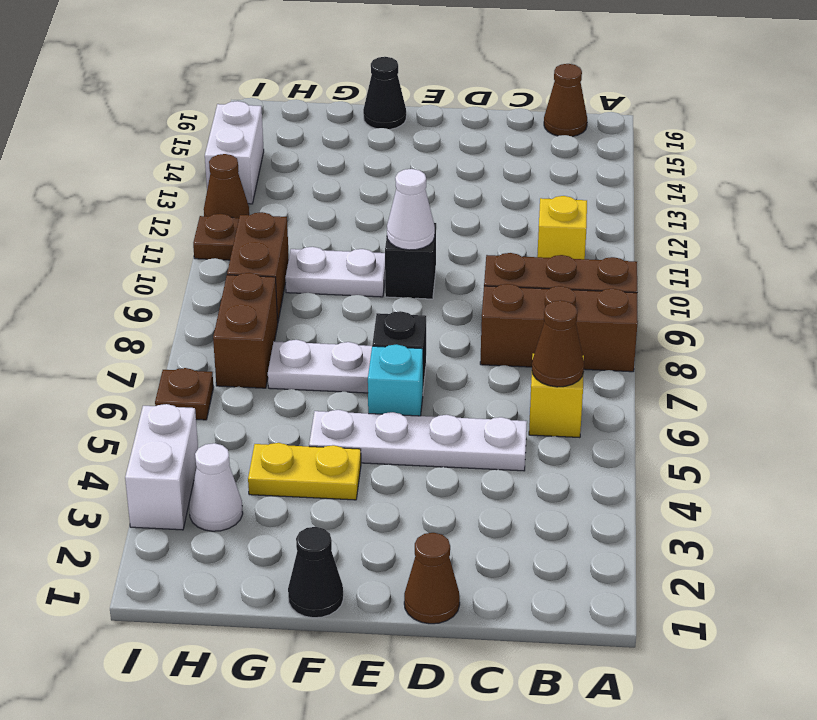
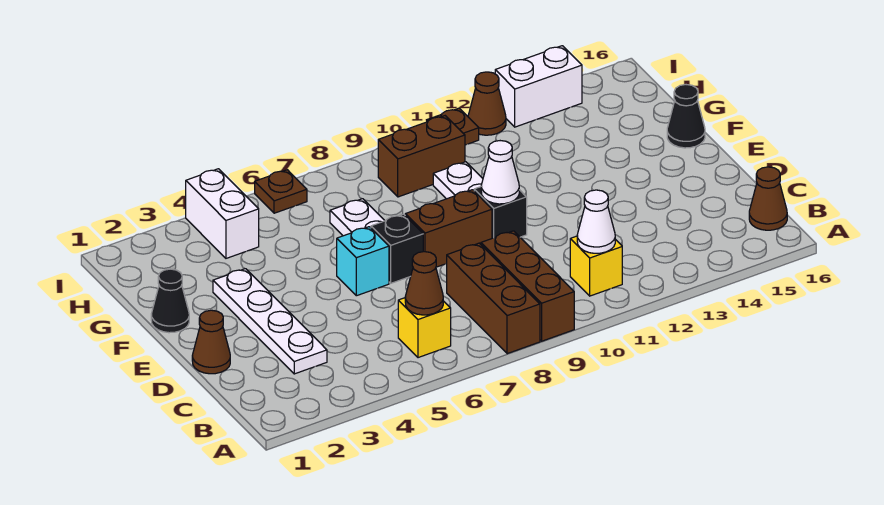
white plate C5:F5 level 1 -> white plate C3:F3 level 1
yellow plate F4:G4 level 1 -> none
white cone H3 level 1 -> white cone B11 level 2
brown brick H7:H8 level 1 -> brown brick E8:E9 level 1
white brick I3:I4 level 1 -> white brick H4:I4 level 1

